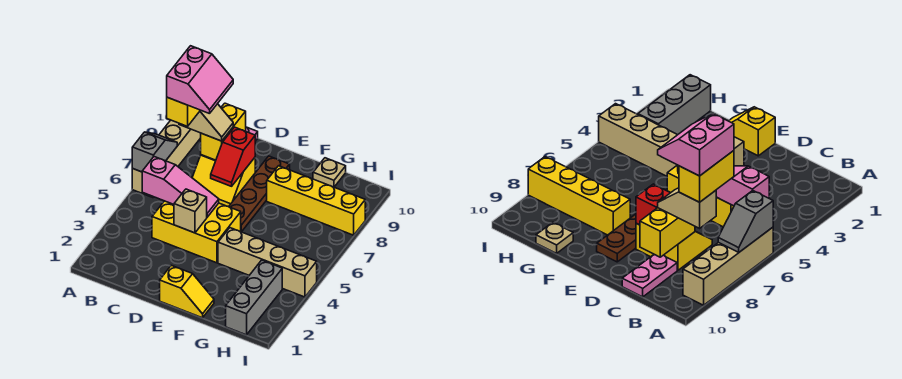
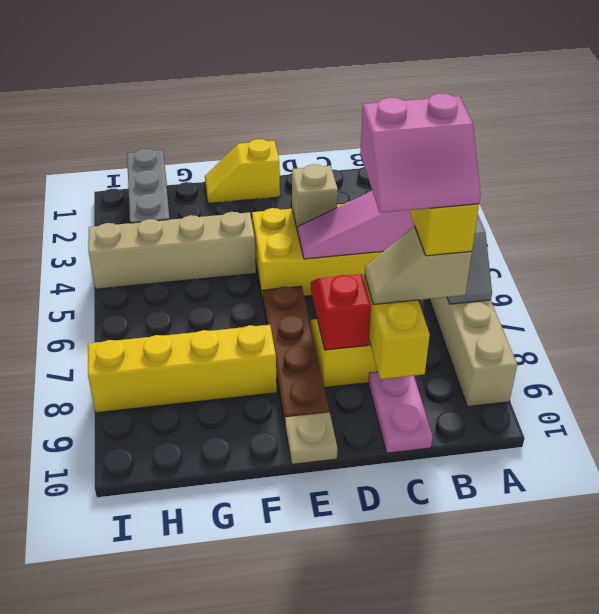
pink slope B7:C8 level 5 top B -> pink slope B7:C8 level 5 top 7
tan plate G10 level 1 -> tan plate E10 level 1

